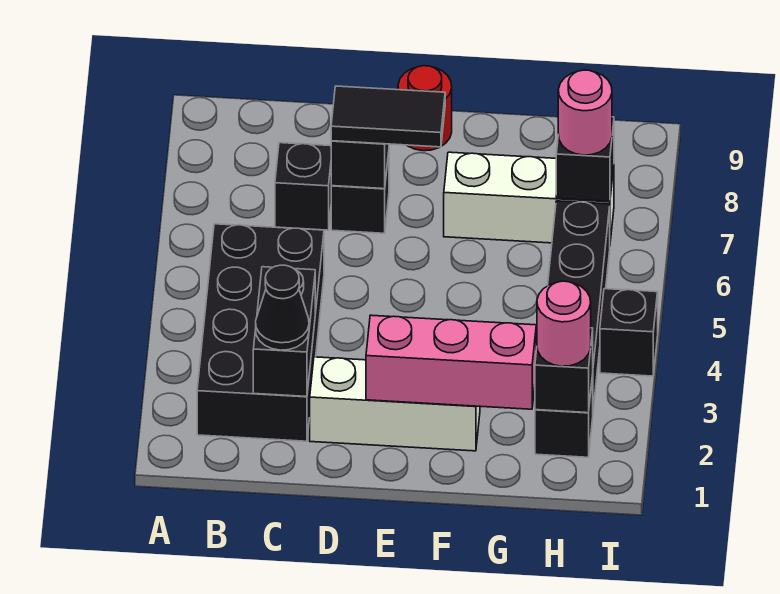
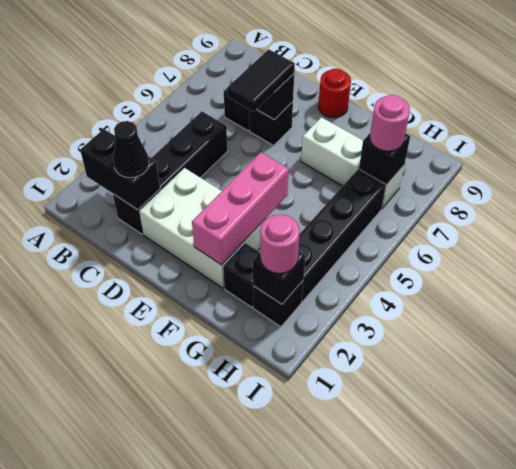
black brick B2:C5 level 1 -> black brick C2:C5 level 1
black brick C2:C3 level 2 -> black brick B2:C2 level 2
white brick D2:F2 level 1 -> white brick D2:F3 level 1
black tile D7:E7 level 3 -> black tile D6:D7 level 3
pink brick E2:G2 level 2 -> pink brick F2:F4 level 2
black brick I4 level 1 -> black brick G2 level 1

